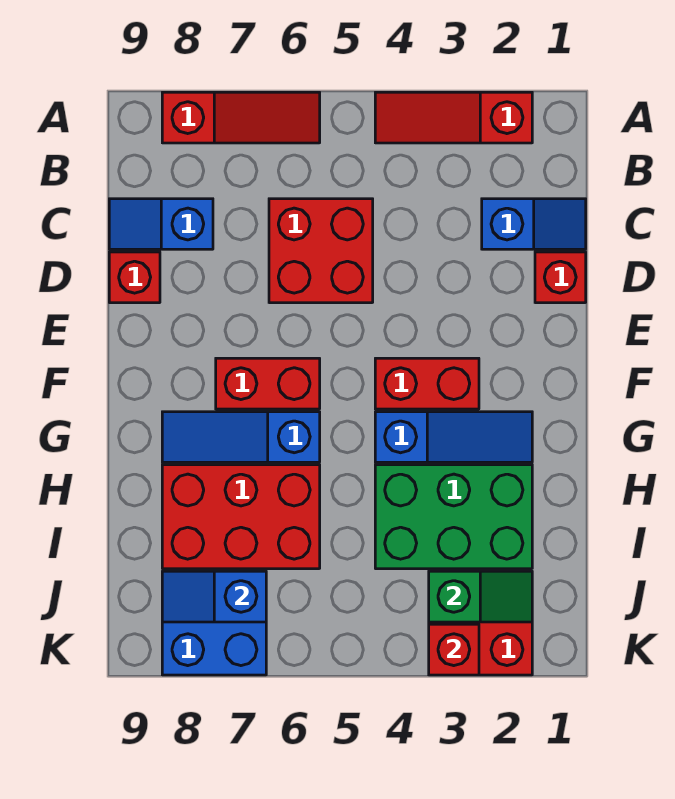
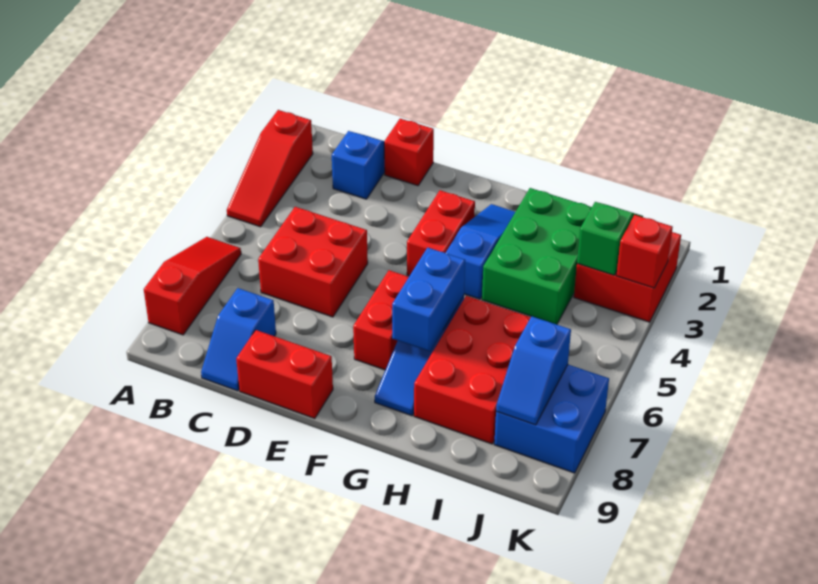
red brick D9 level 1 -> red brick D9:E9 level 1
none -> blue brick G6:G7 level 2

